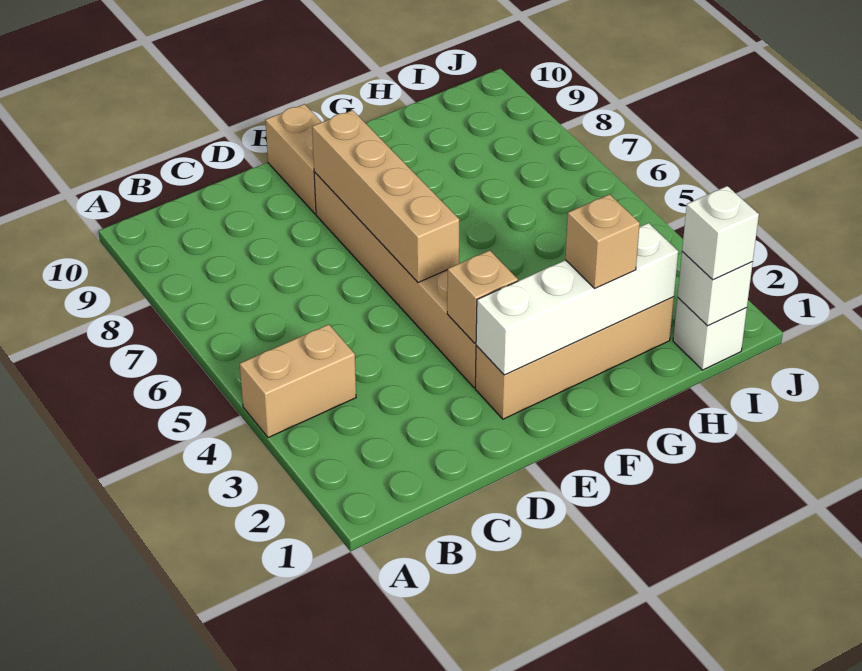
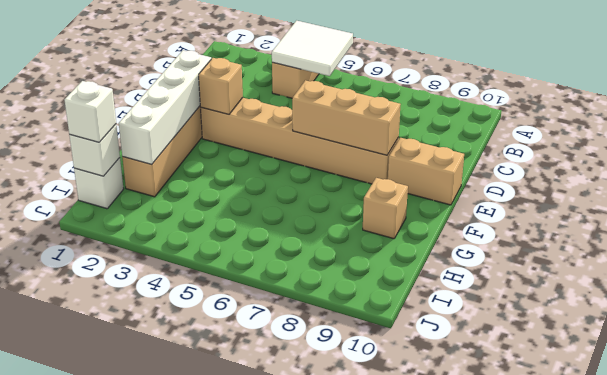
none -> white tile A4:B5 level 2
tan brick E5:E8 level 2 -> tan brick E6:E8 level 2
tan brick G2 level 3 -> tan brick G9 level 1

